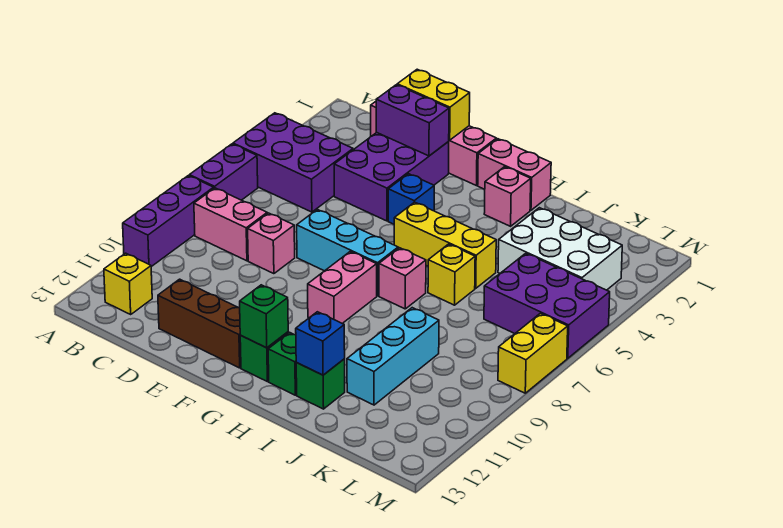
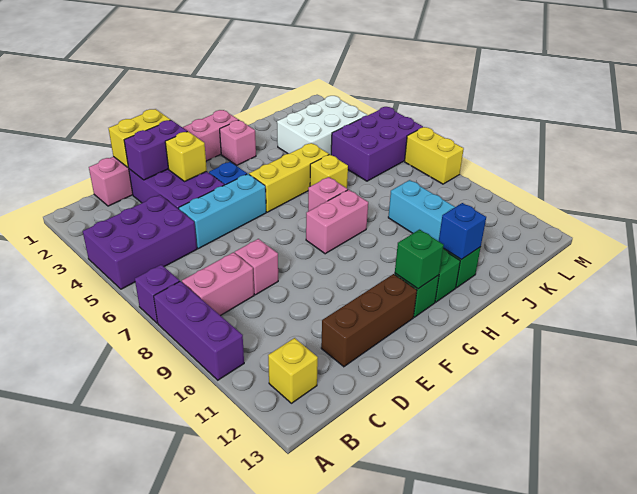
purple brick A6:A7 level 1 -> purple brick A7 level 1
none -> yellow brick E3 level 2
cyan brick E7:G7 level 1 -> cyan brick D5:F5 level 1
pink brick G8:G9 level 1 -> pink brick G8:H8 level 1

